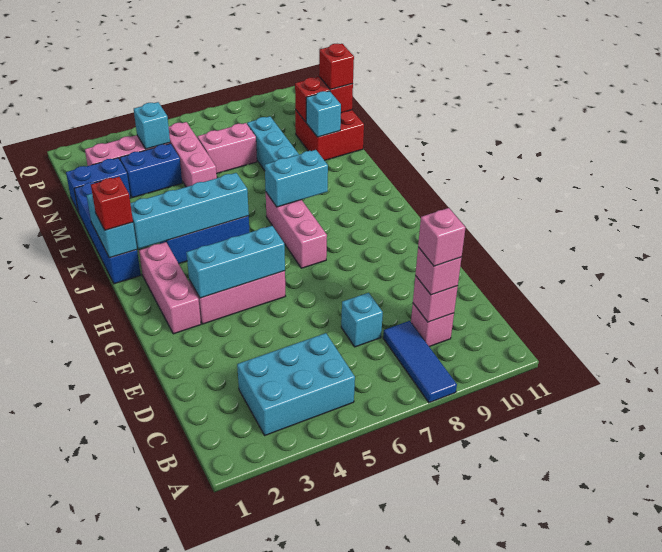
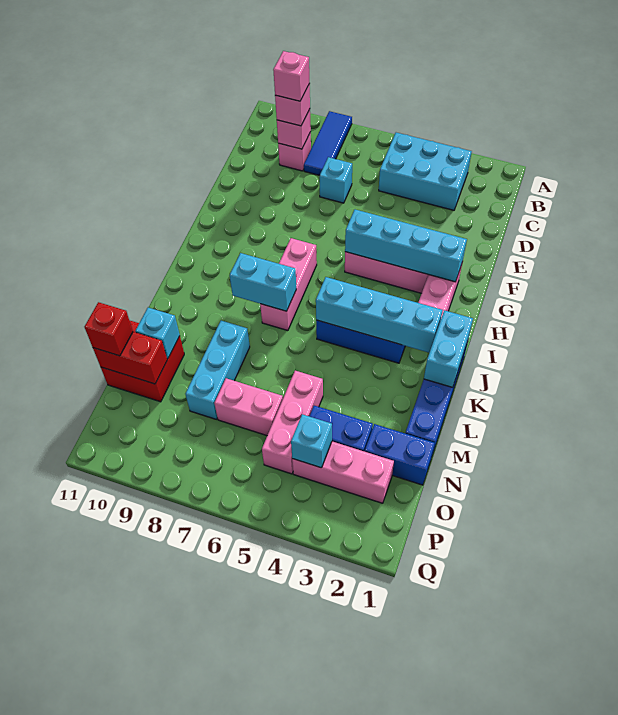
cyan brick G3:G5 level 2 -> cyan brick G2:G5 level 2
red brick J1 level 3 -> none

